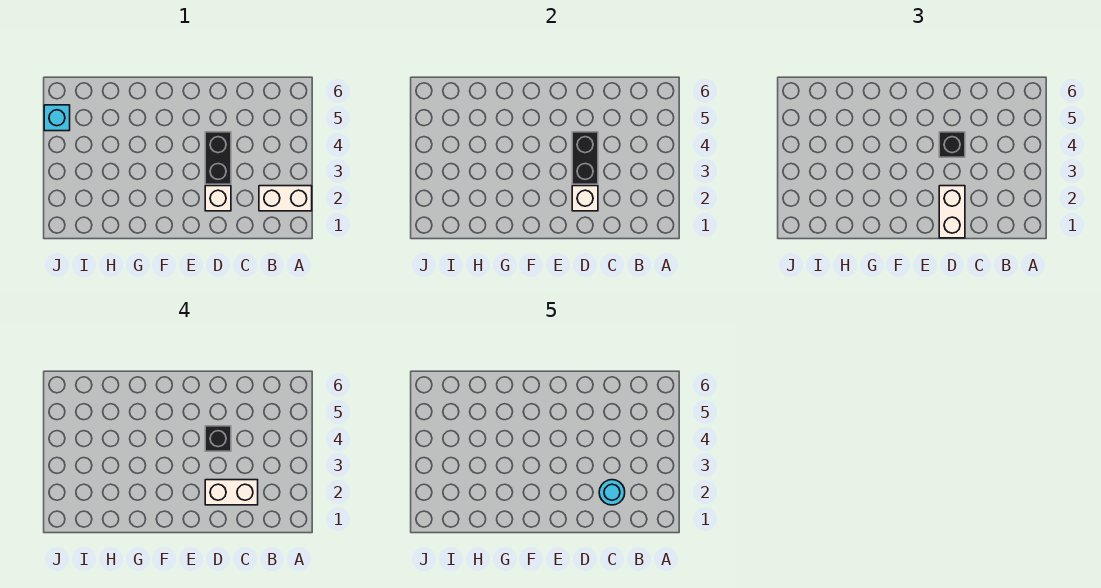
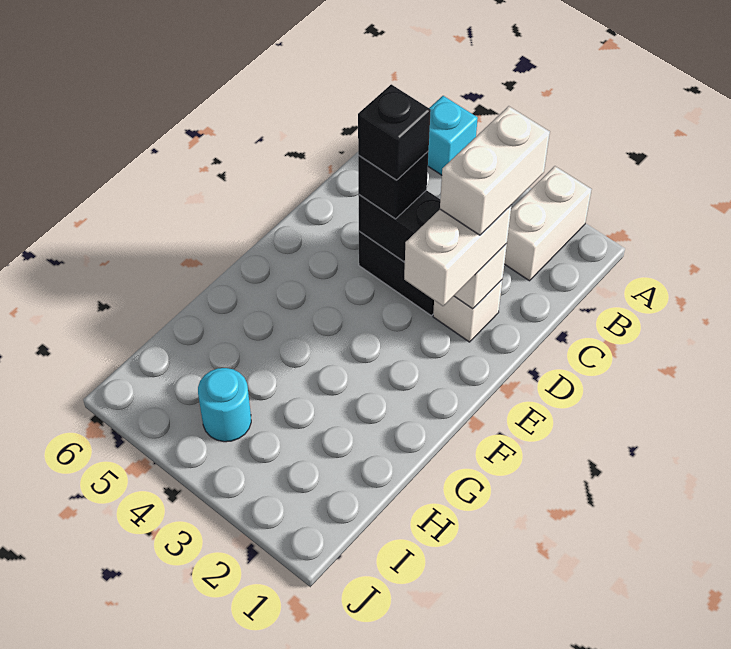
cyan round brick C2 level 5 -> cyan round brick I4 level 1
white brick D1:D2 level 3 -> white brick D2:E2 level 3
cyan brick J5 level 1 -> cyan brick A5 level 1

